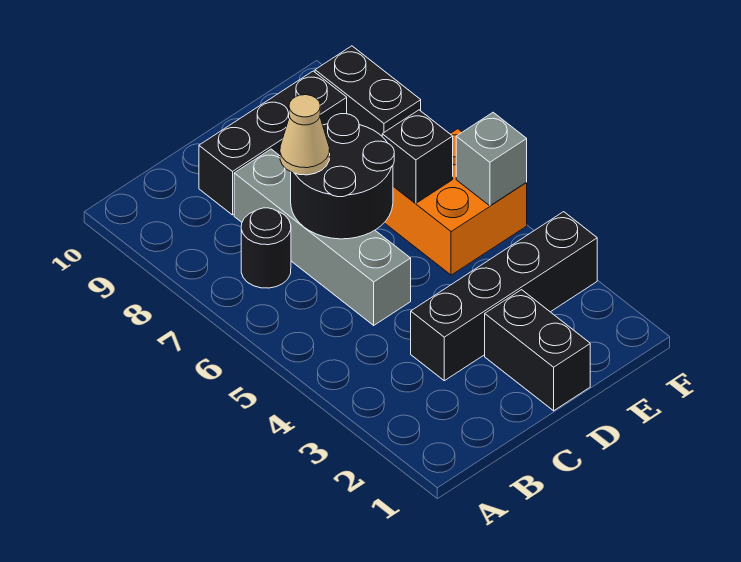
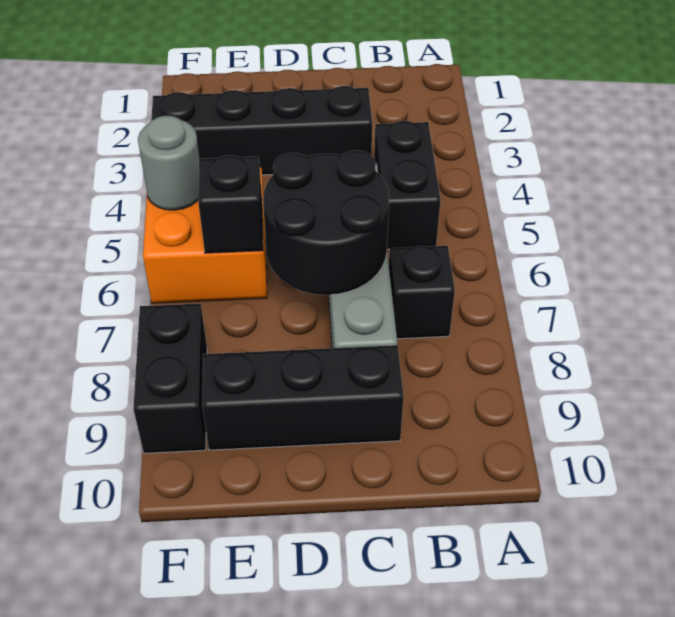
black round brick B7 level 1 -> black brick B7 level 1
tan cone C7 level 3 -> none
black brick D1:D2 level 1 -> black brick B4:B5 level 1
grey brick F5 level 2 -> grey round brick F5 level 2

